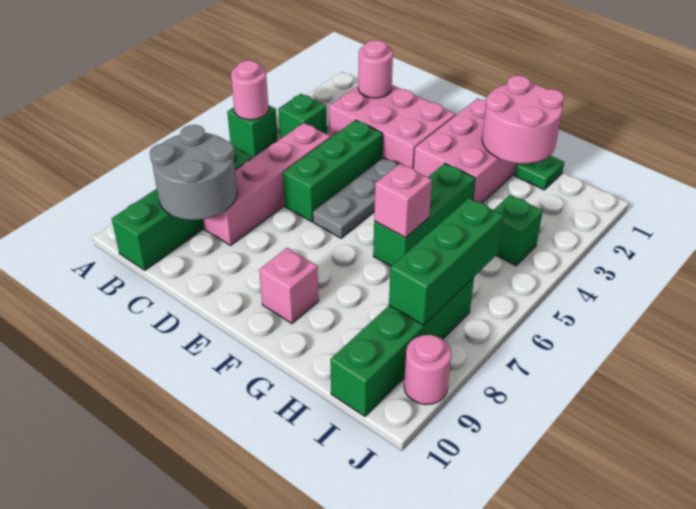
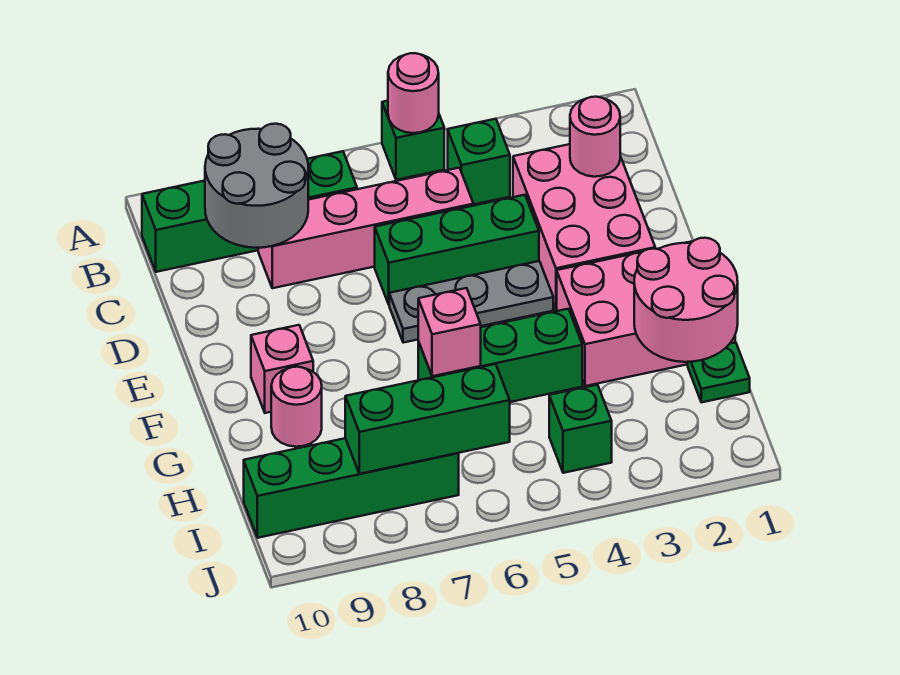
pink round brick J9 level 1 -> pink round brick G9 level 1

